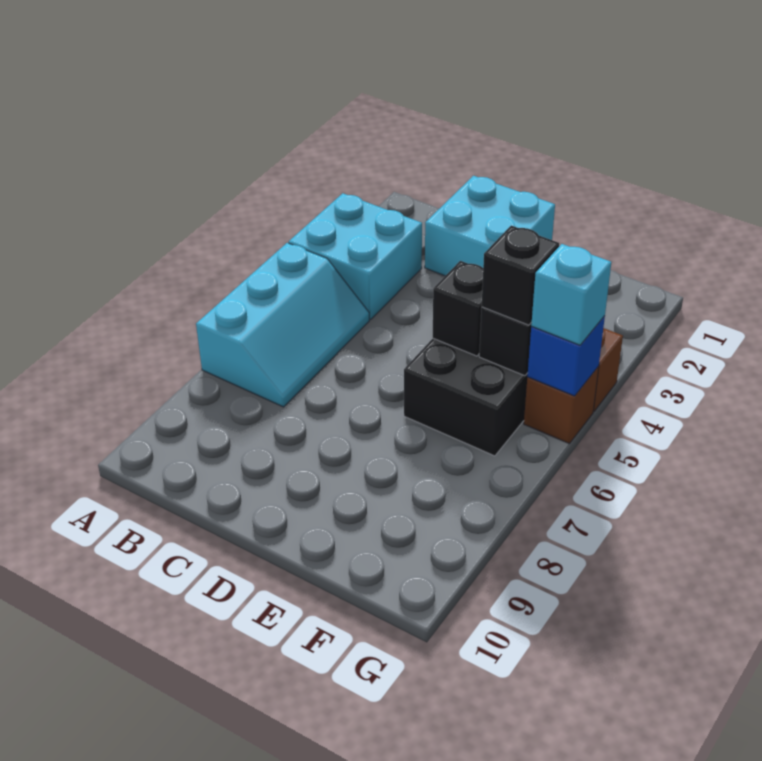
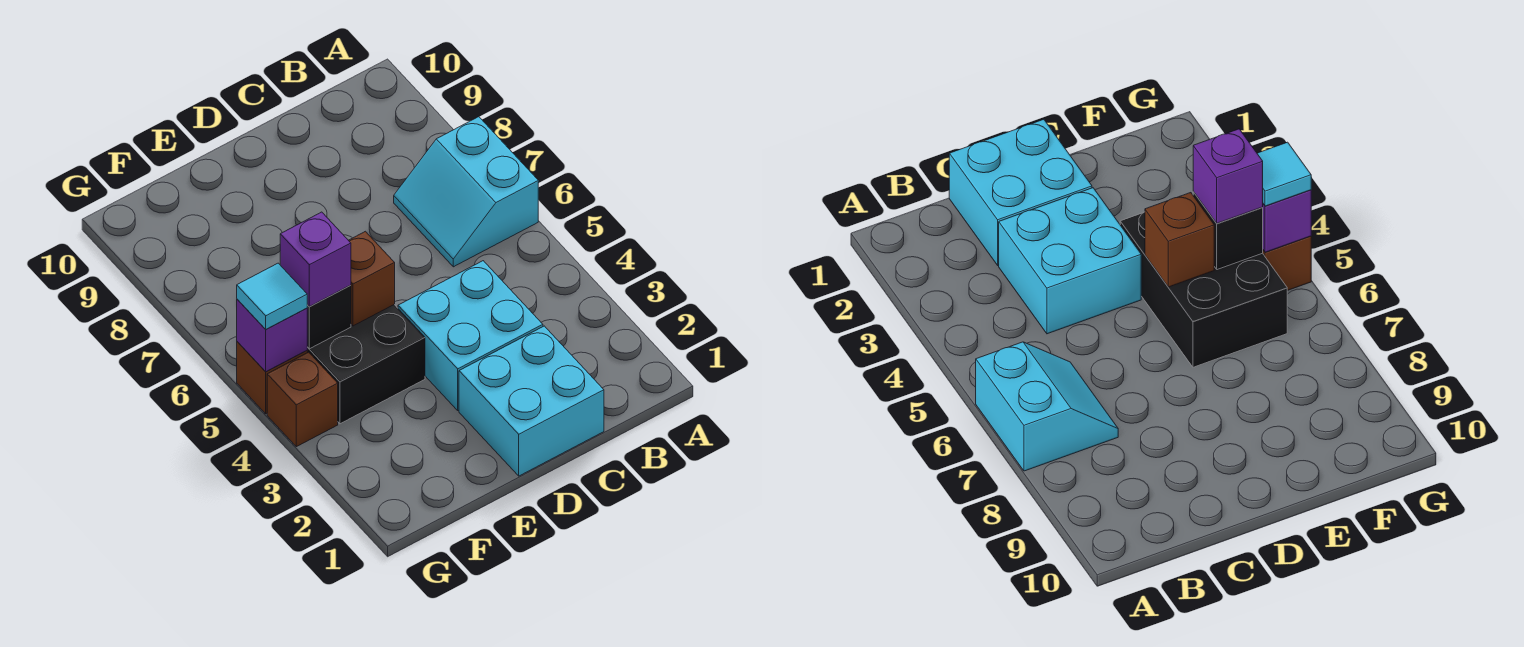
cyan brick A3:B4 level 1 -> cyan brick C3:D4 level 1
cyan slope A5:B7 level 1 top A -> cyan slope A6:B7 level 1 top A
black brick E5 level 2 -> brown brick E5 level 2
black brick F5 level 3 -> purple brick F5 level 3
blue brick G5 level 2 -> purple brick G5 level 2
cyan brick G5 level 3 -> cyan tile G5 level 3

